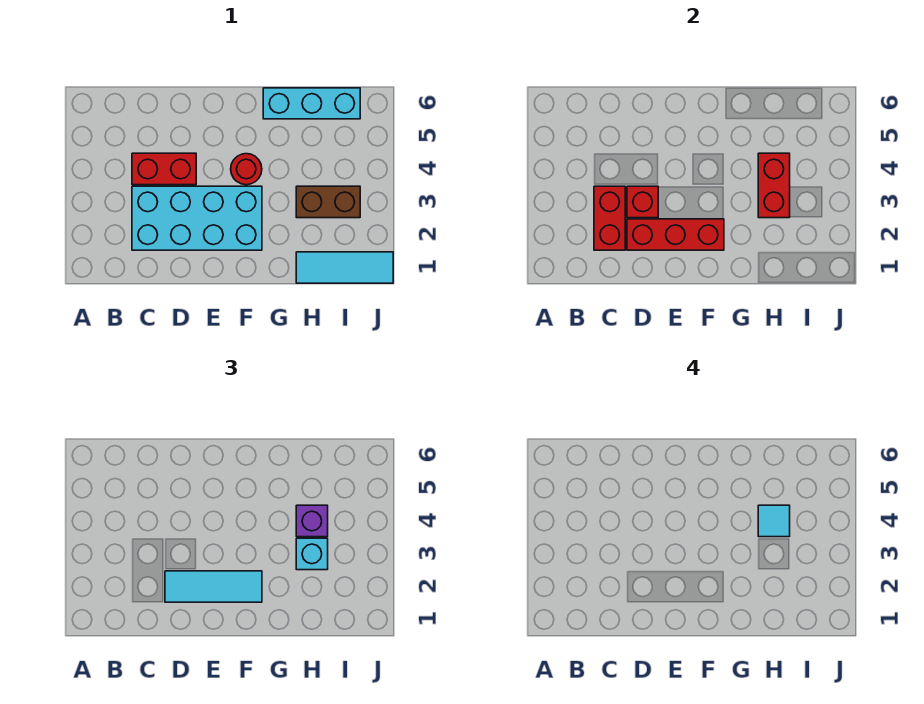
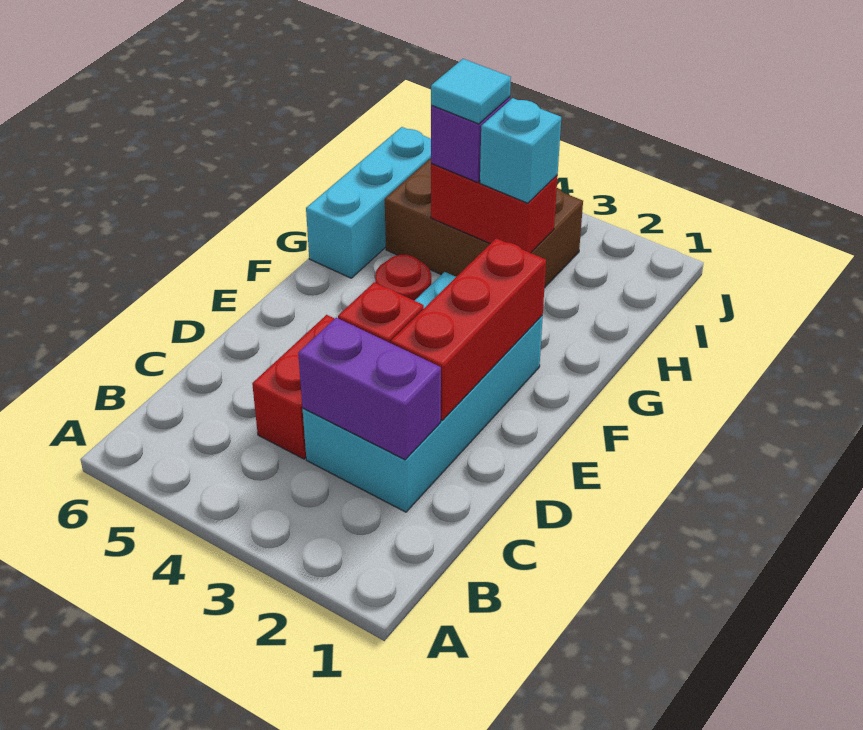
red brick C2:C3 level 2 -> purple brick C2:C3 level 2
cyan tile D2:F2 level 3 -> none
cyan tile H1:J1 level 1 -> none
brown brick H3:I3 level 1 -> brown brick H3:I5 level 1

